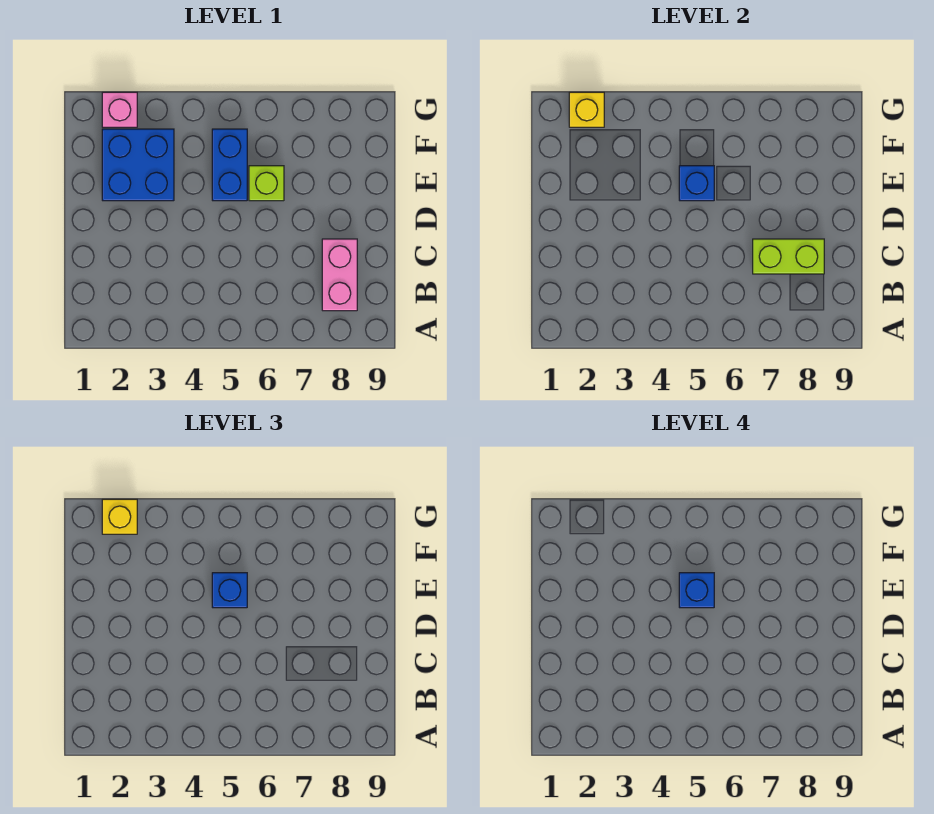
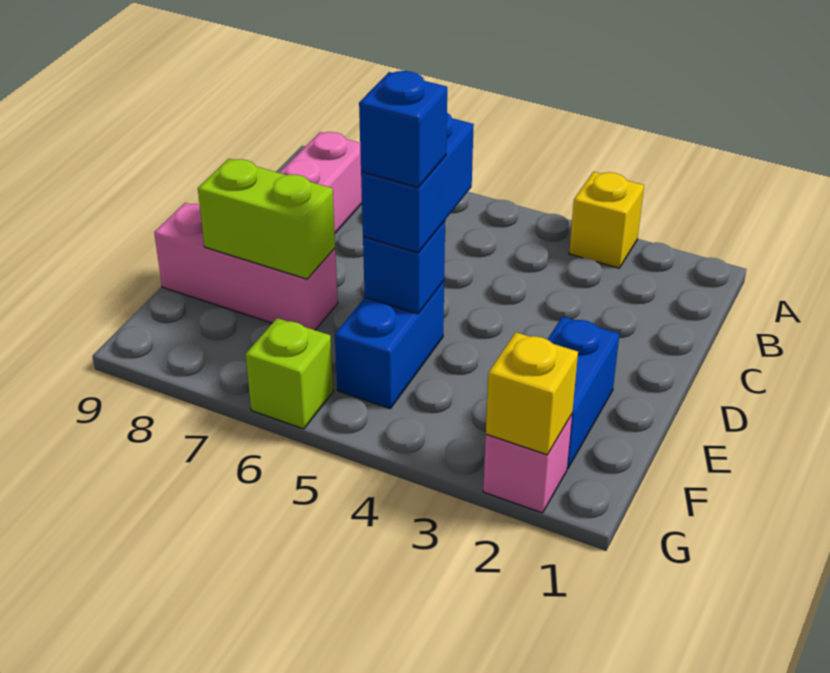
lime brick C7:C8 level 2 -> lime brick E7:E8 level 2
blue brick E2:F3 level 1 -> blue brick E2:F2 level 1
blue brick E5 level 3 -> blue brick D5:E5 level 3
lime brick E6 level 1 -> lime brick G6 level 1
none -> pink brick E7:E9 level 1
yellow brick G2 level 3 -> yellow brick A3 level 1

